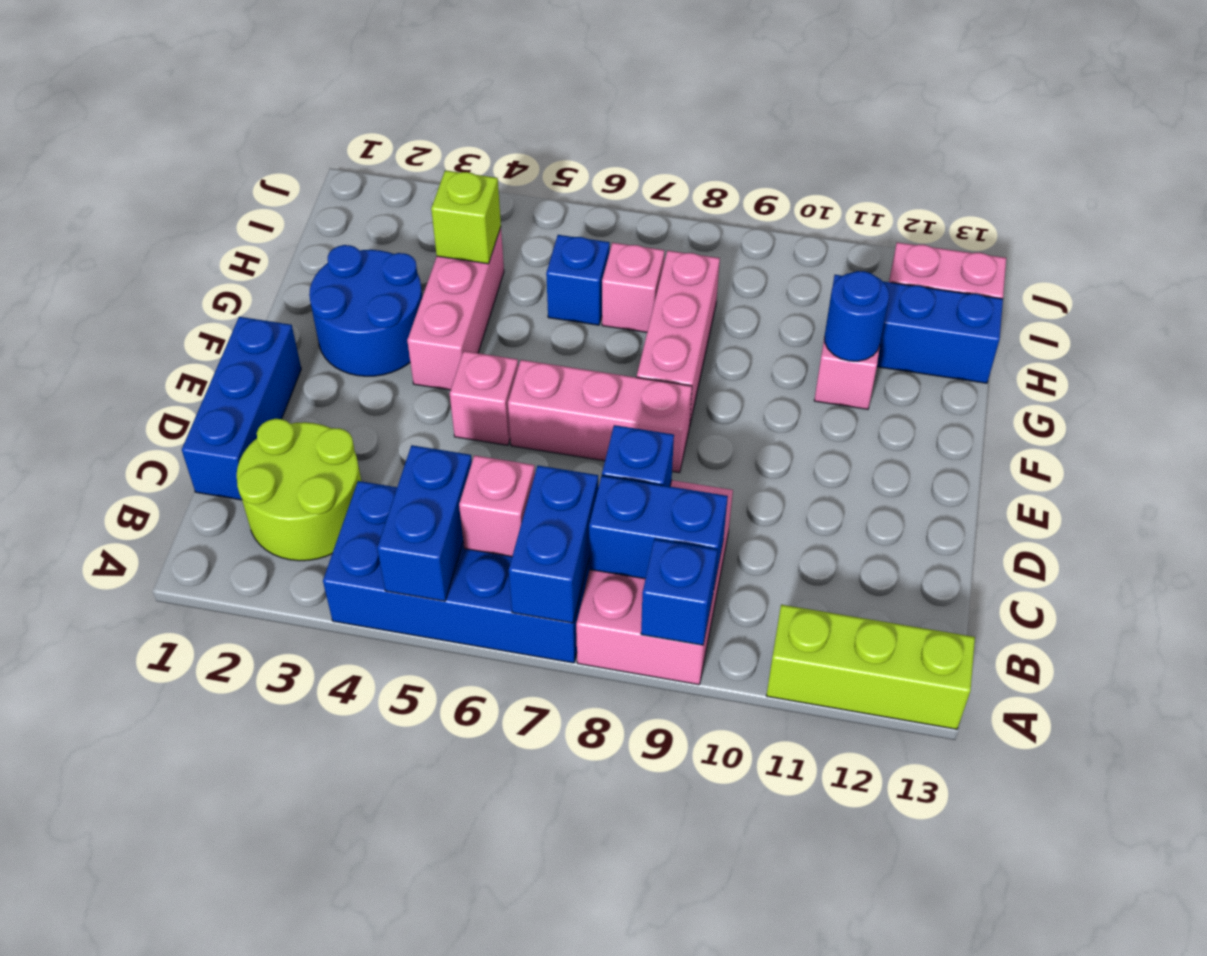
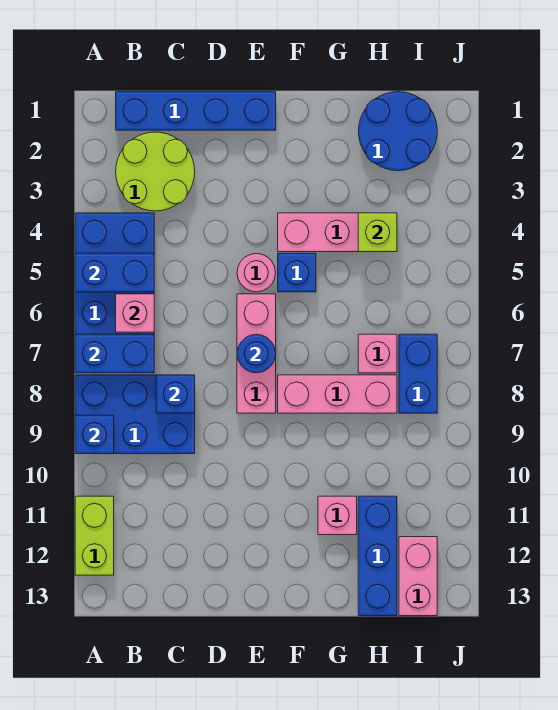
pink brick A8:C9 level 1 -> blue brick A8:C9 level 1
lime brick A11:A13 level 1 -> lime brick A11:A12 level 1
blue brick B8:B9 level 2 -> blue brick I7:I8 level 1
blue brick C1:E1 level 1 -> blue brick B1:E1 level 1
pink brick E5 level 1 -> pink round brick E5 level 1
blue round brick F2:G3 level 1 -> blue round brick H1:I2 level 1
blue round brick G11 level 2 -> blue round brick E7 level 2
blue brick H6 level 1 -> blue brick F5 level 1

